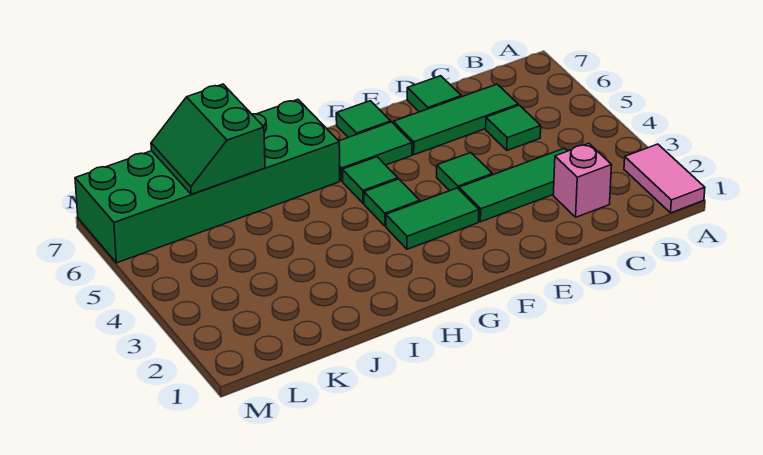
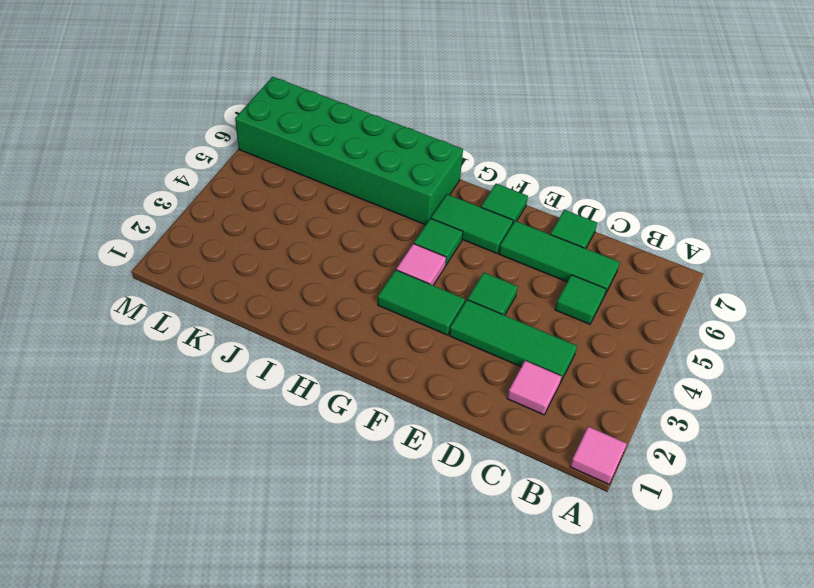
pink tile A1:A2 level 1 -> pink tile A1 level 1
pink brick C2 level 1 -> pink tile C2 level 1
green tile G4 level 1 -> pink tile G4 level 1
green slope J6:K7 level 2 top J -> none

